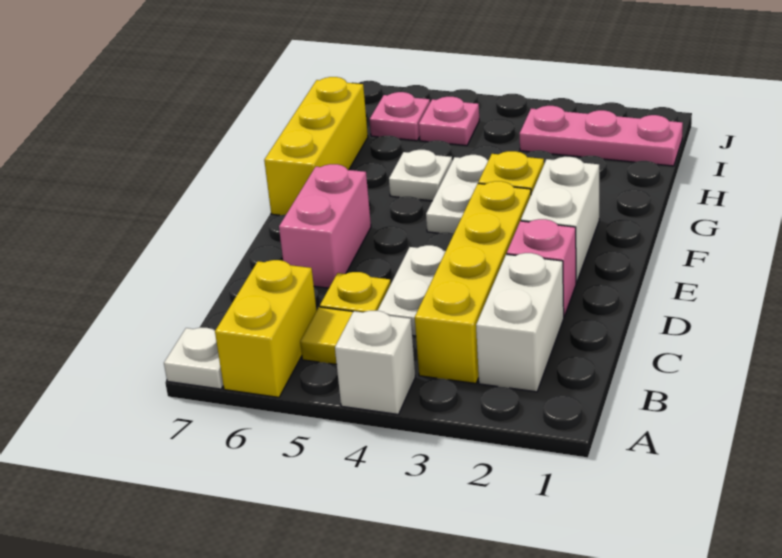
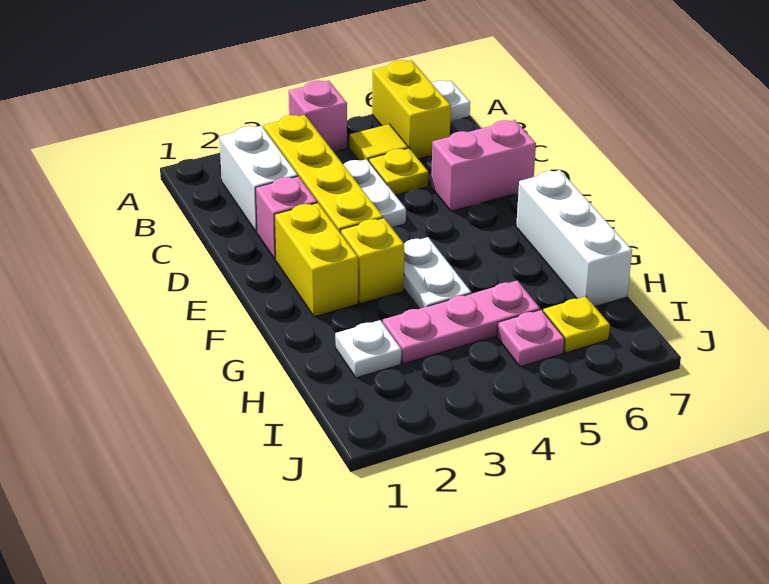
white brick A4 level 1 -> pink brick A4 level 1
pink brick D6:E6 level 1 -> pink brick D6:D7 level 1
white brick E2:F2 level 1 -> yellow brick E2:F2 level 1
yellow brick F7:H7 level 1 -> white brick F7:H7 level 1
white plate G5 level 1 -> white plate H2 level 1
pink plate I1:I3 level 1 -> pink plate H3:H5 level 1
pink plate I6 level 1 -> yellow plate I6 level 1

